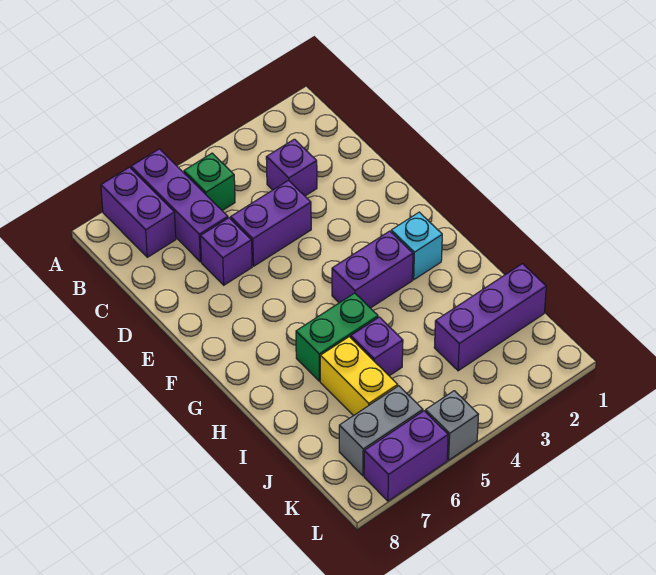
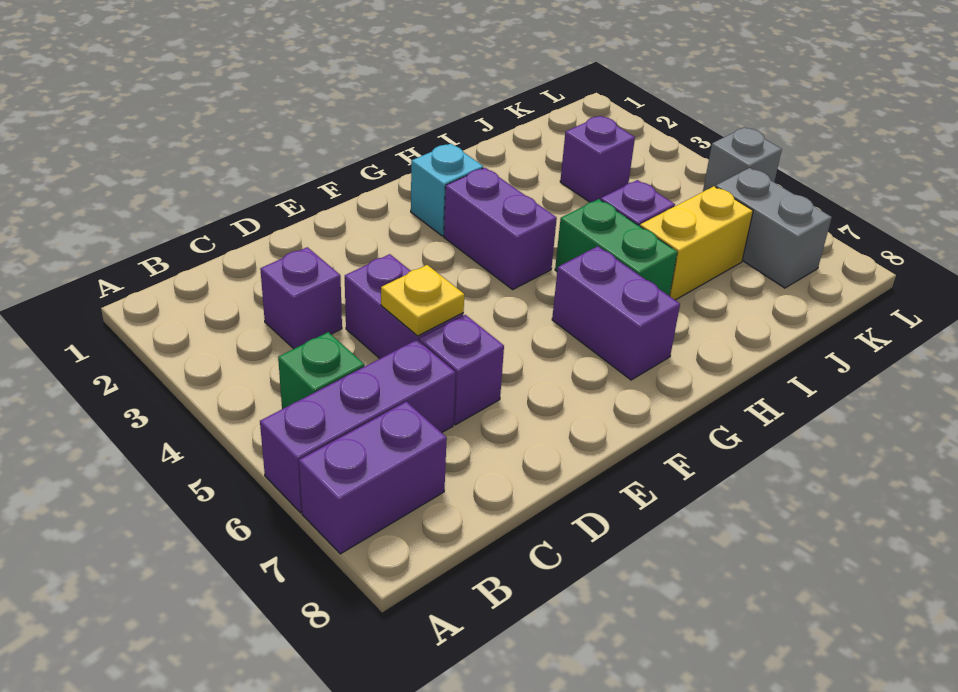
none -> yellow plate D5 level 2
purple brick J1:J3 level 1 -> purple brick J3 level 1
purple brick L6:L7 level 1 -> purple brick G6:G7 level 1

